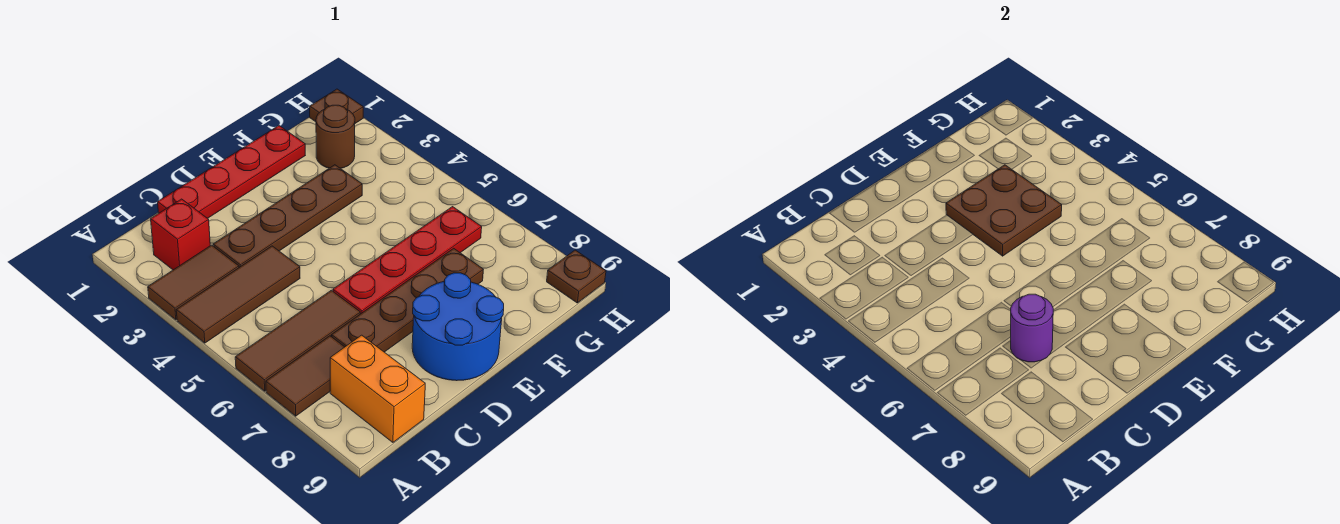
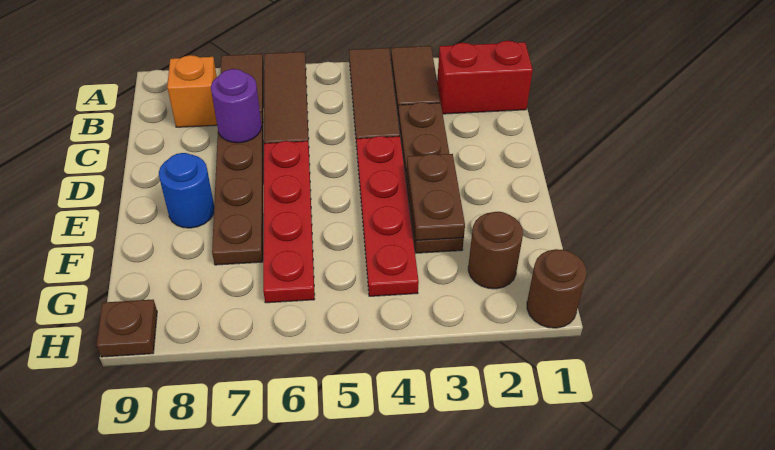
red brick B2 level 1 -> red brick B1:B2 level 1
orange brick B8:B9 level 1 -> orange brick B8 level 1
red plate C1:F1 level 1 -> red plate D4:G4 level 1
blue round brick D8:E9 level 1 -> blue round brick E8 level 1
brown plate E3:F4 level 2 -> brown plate E3:F3 level 2
brown plate H1 level 1 -> brown round brick H1 level 1

